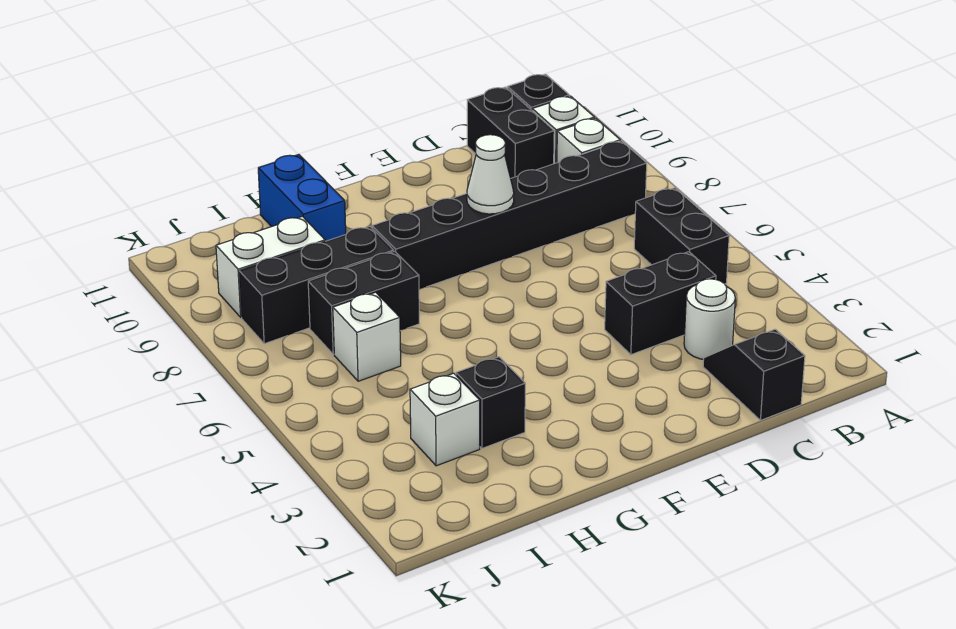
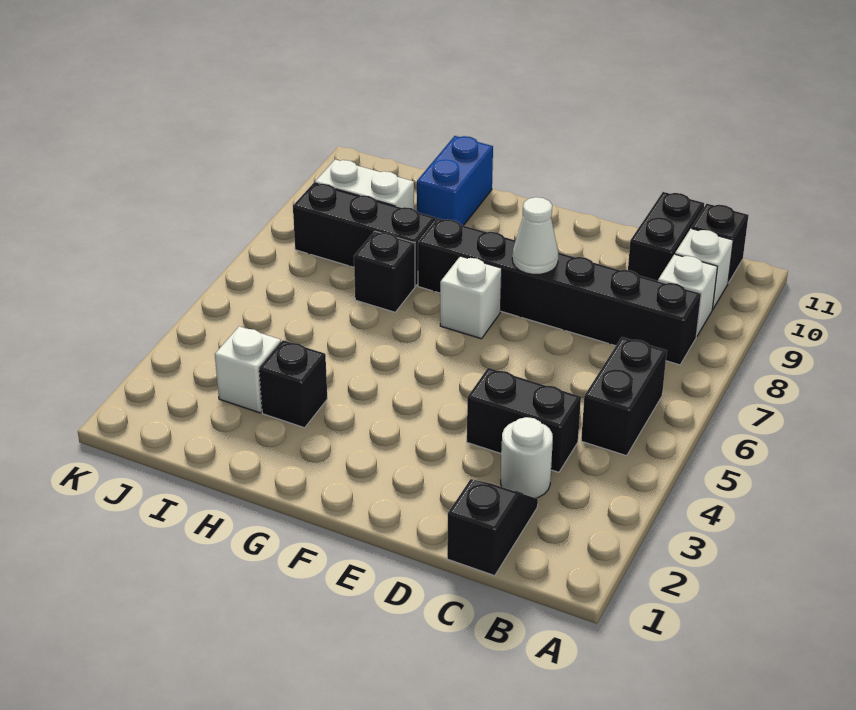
black brick H7:I7 level 1 -> black brick H7 level 1
white brick I6 level 1 -> white brick F7 level 1

